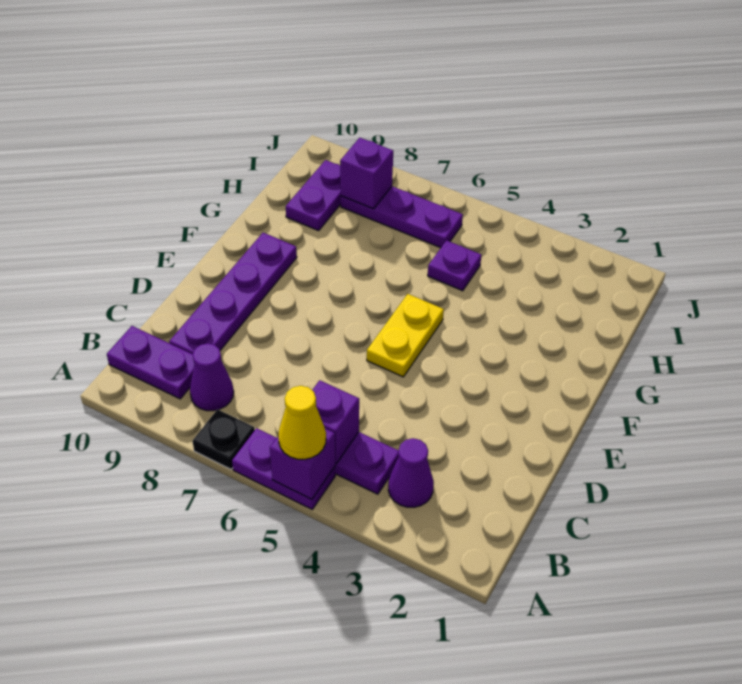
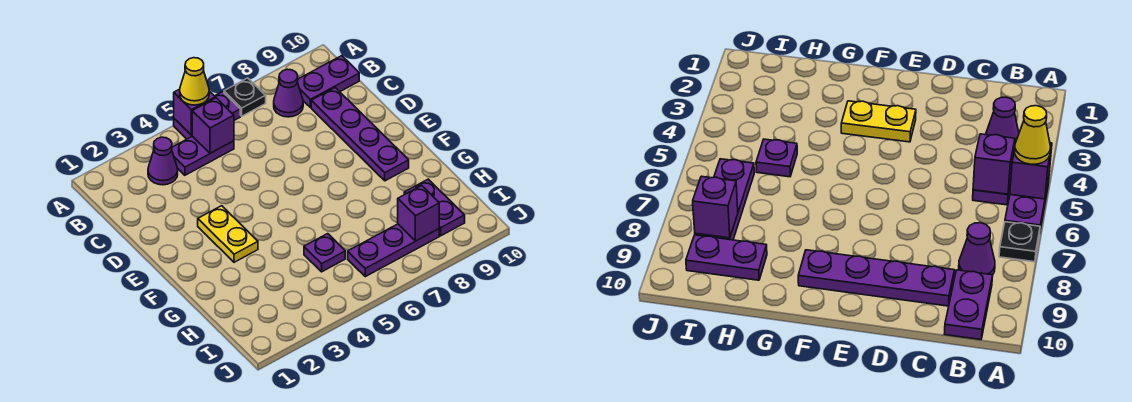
yellow plate E5:F5 level 1 -> yellow plate E3:F3 level 1

